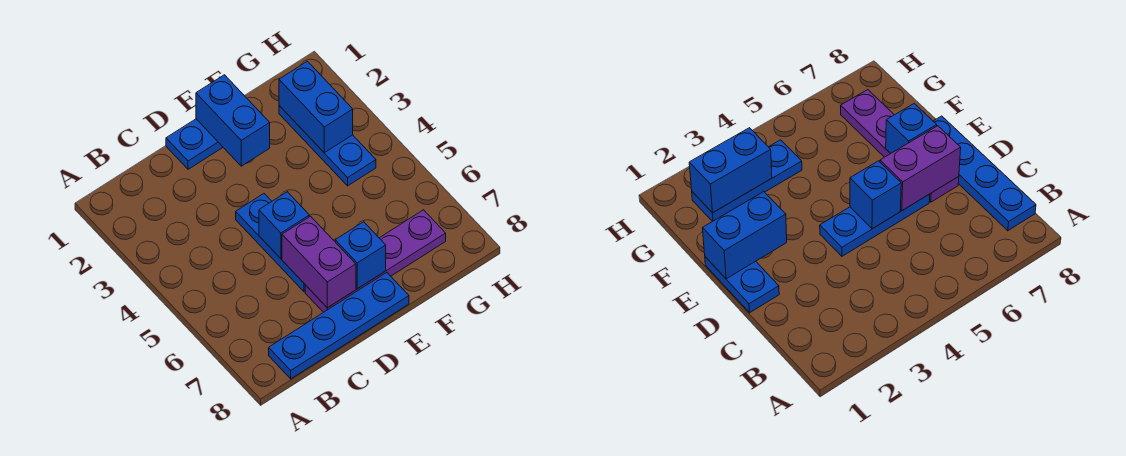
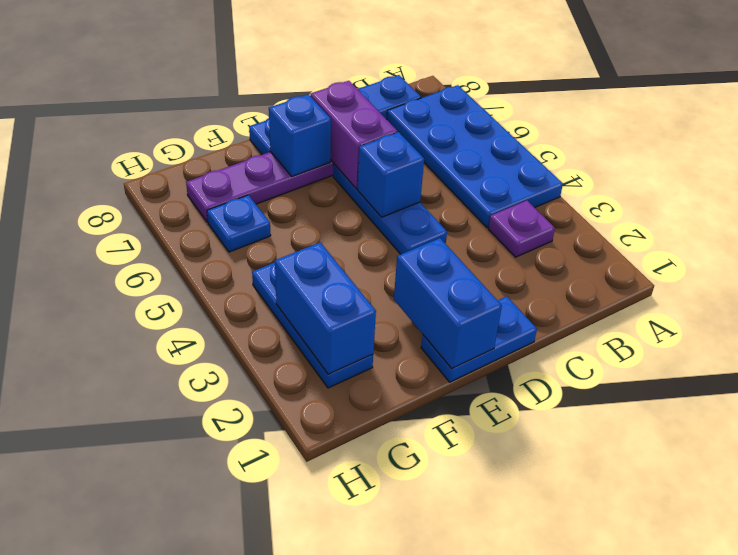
none -> blue plate A4:B7 level 1
none -> purple plate B3 level 1
none -> blue plate G6 level 1

